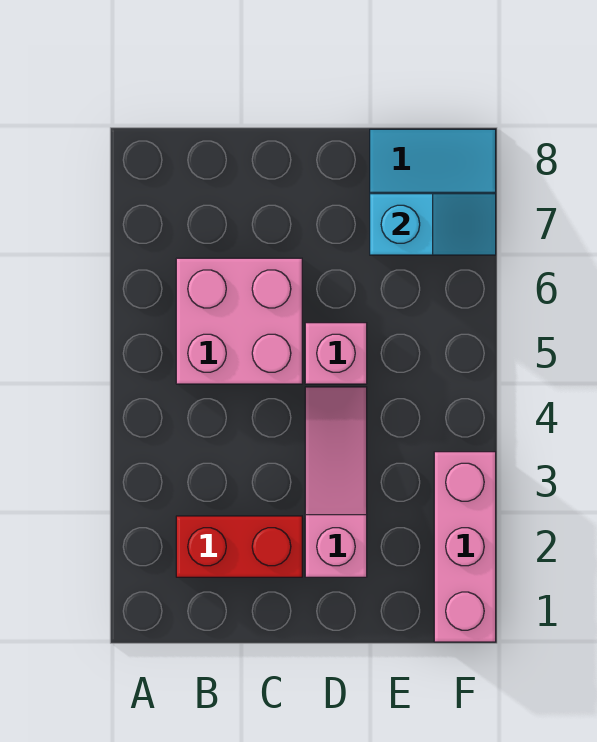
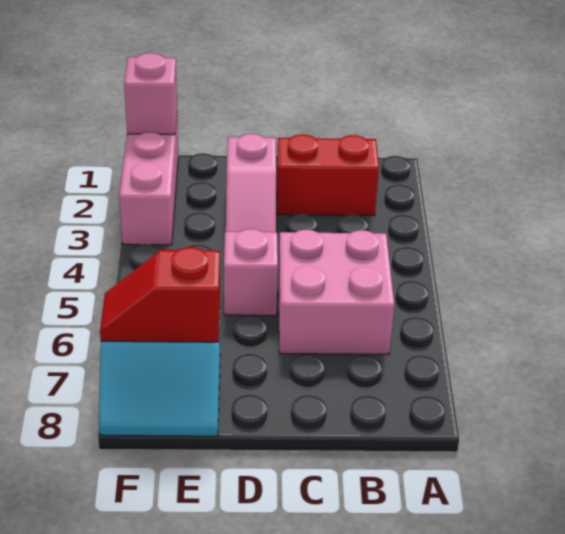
cyan slope E7:F7 level 2 top E -> red slope E7:F7 level 2 top E
none -> pink brick F1 level 2

